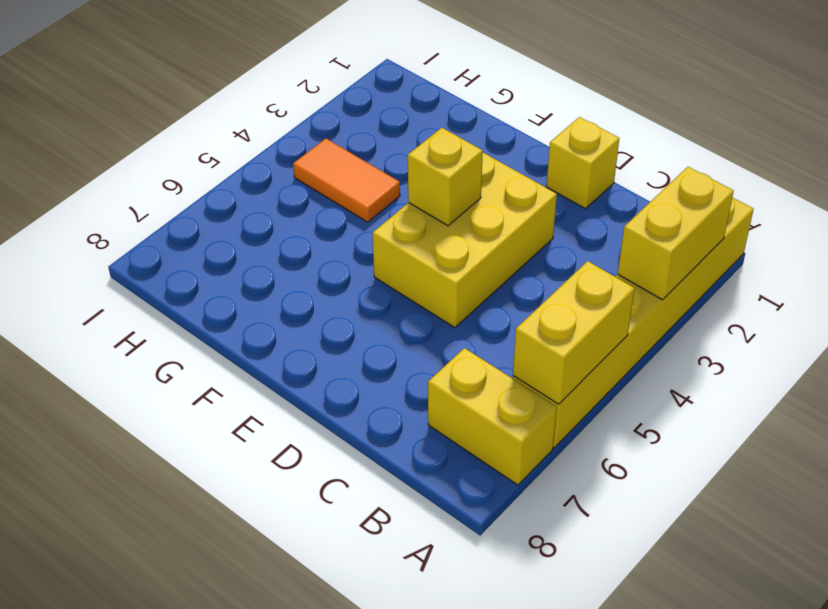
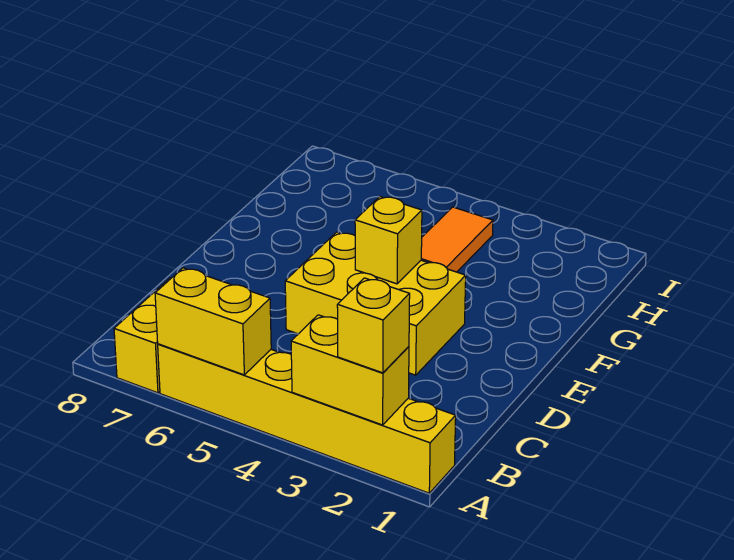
yellow brick D1 level 1 -> yellow brick A2 level 3

